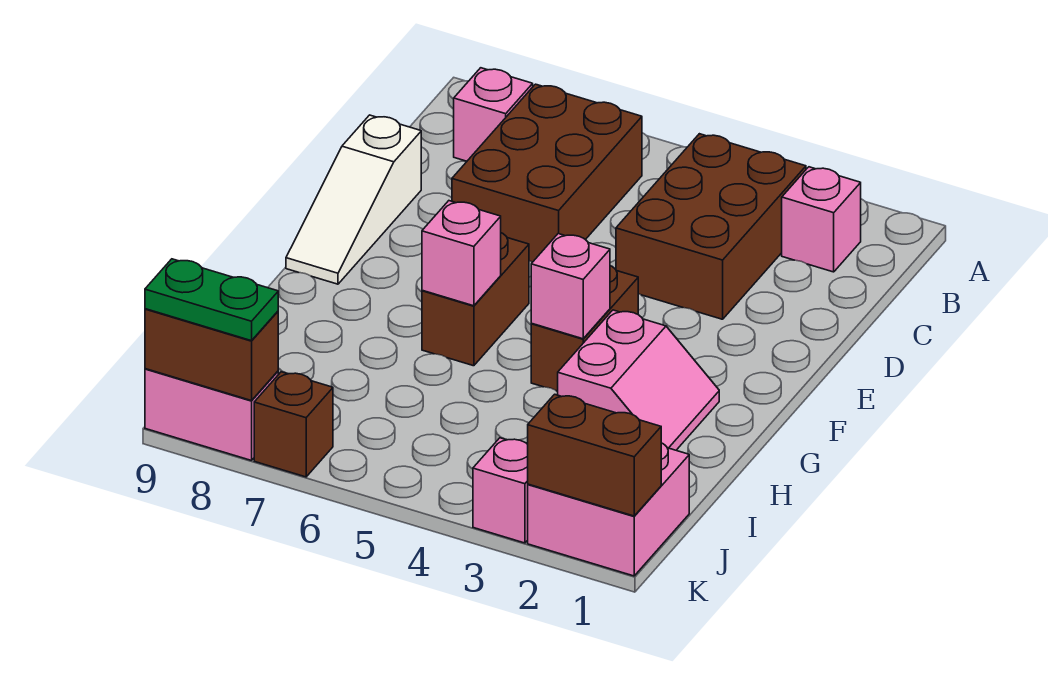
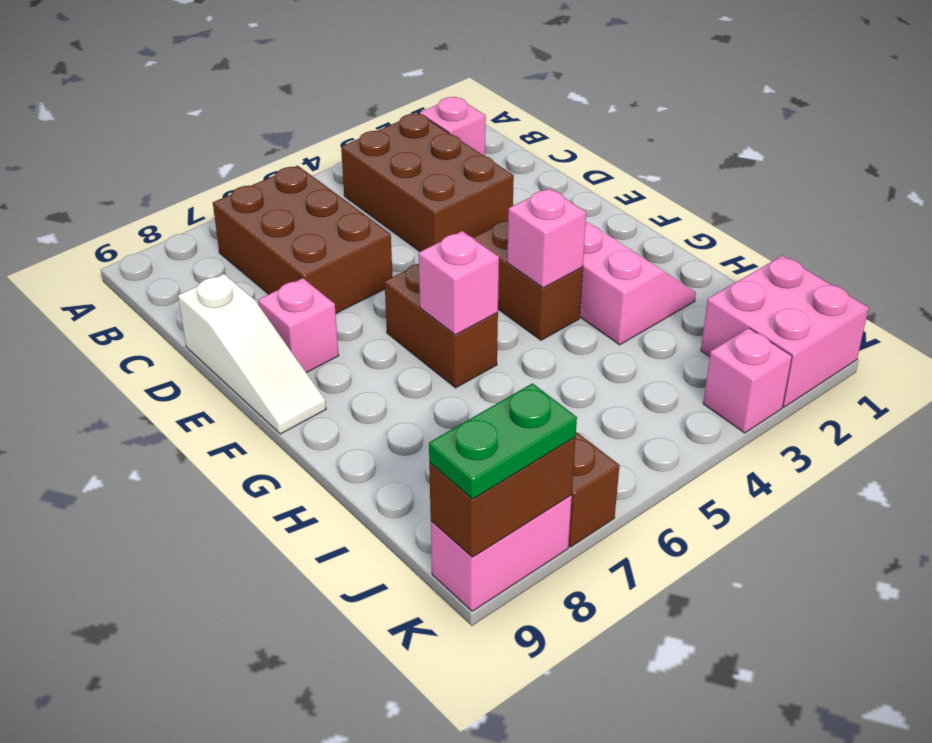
pink brick B8 level 1 -> pink brick E8 level 1
brown brick K1:K2 level 2 -> none

